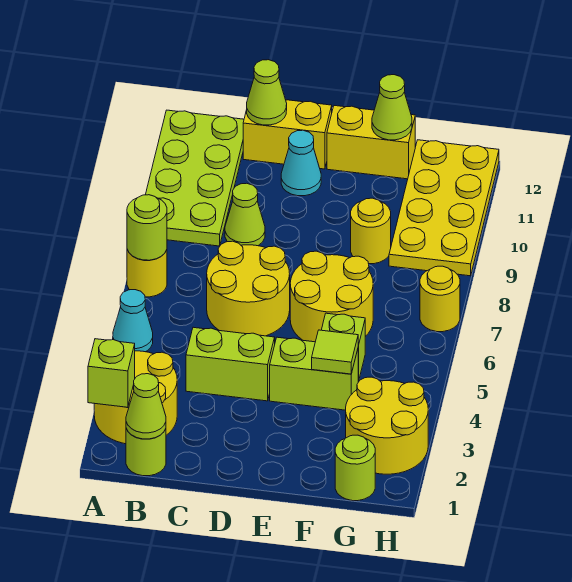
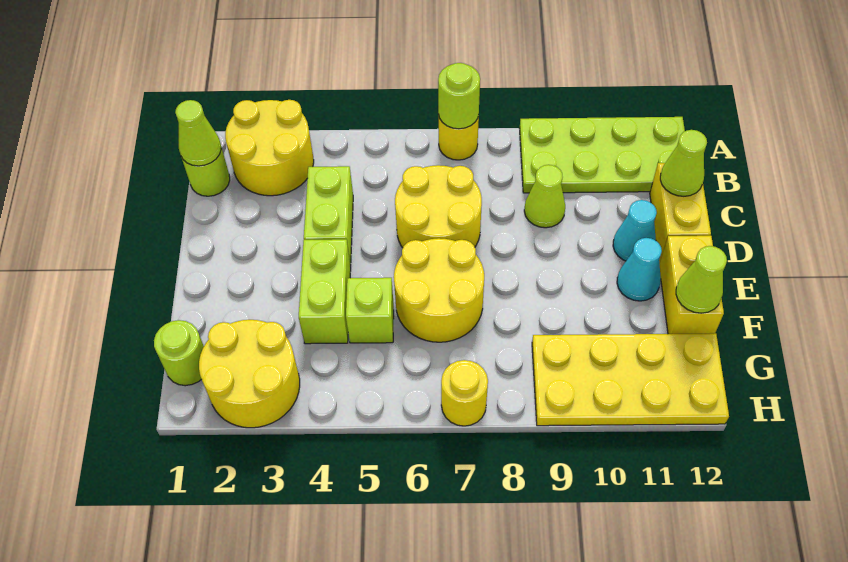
lime brick A2 level 2 -> none
cyan cone A5 level 1 -> cyan cone E11 level 1
lime tile F4 level 2 -> none
yellow round brick F9 level 1 -> none

